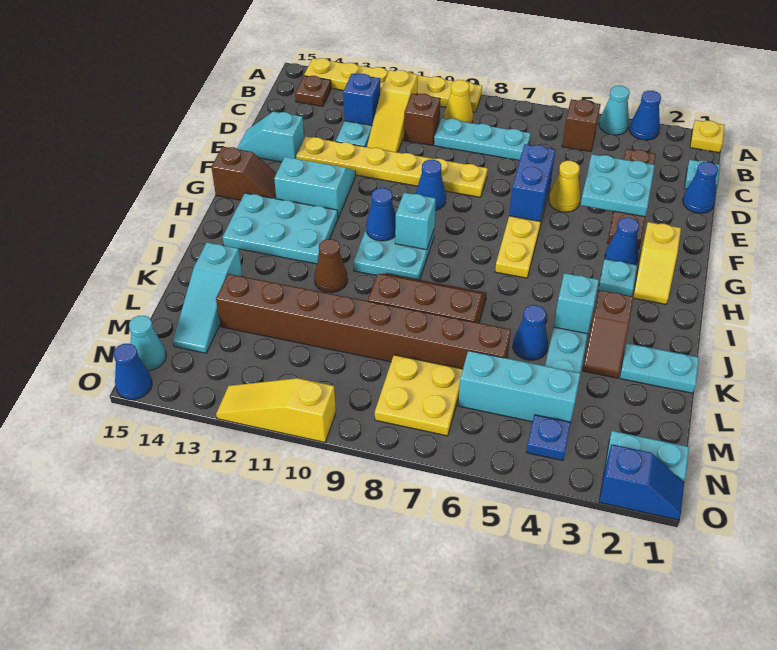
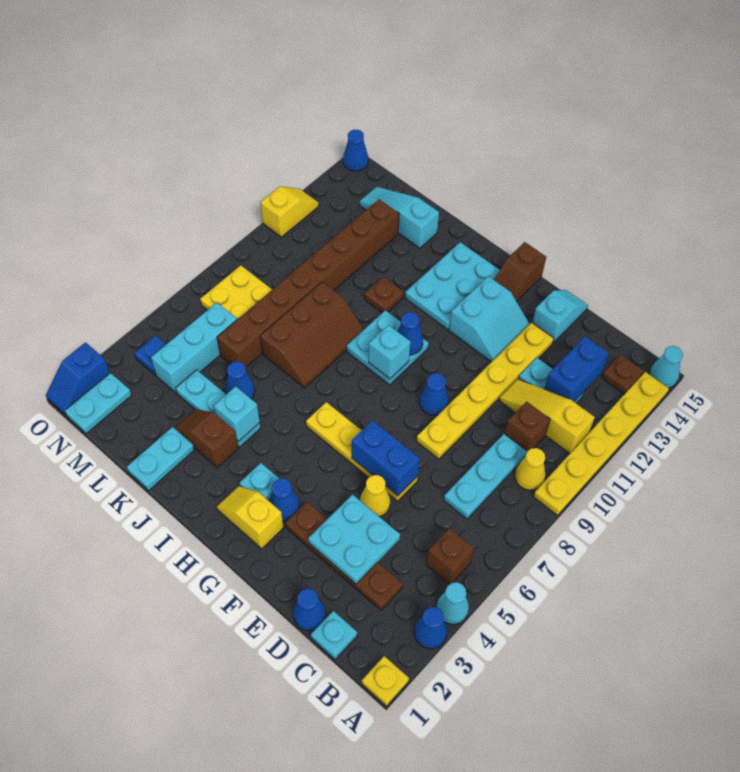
blue brick C12 level 2 -> blue brick C12:C13 level 2
brown cone J11 level 1 -> brown plate J11 level 1
cyan cone N15 level 1 -> cyan cone A15 level 1
yellow slope O10:O12 level 1 top 10 -> yellow slope O11:O12 level 1 top 11

